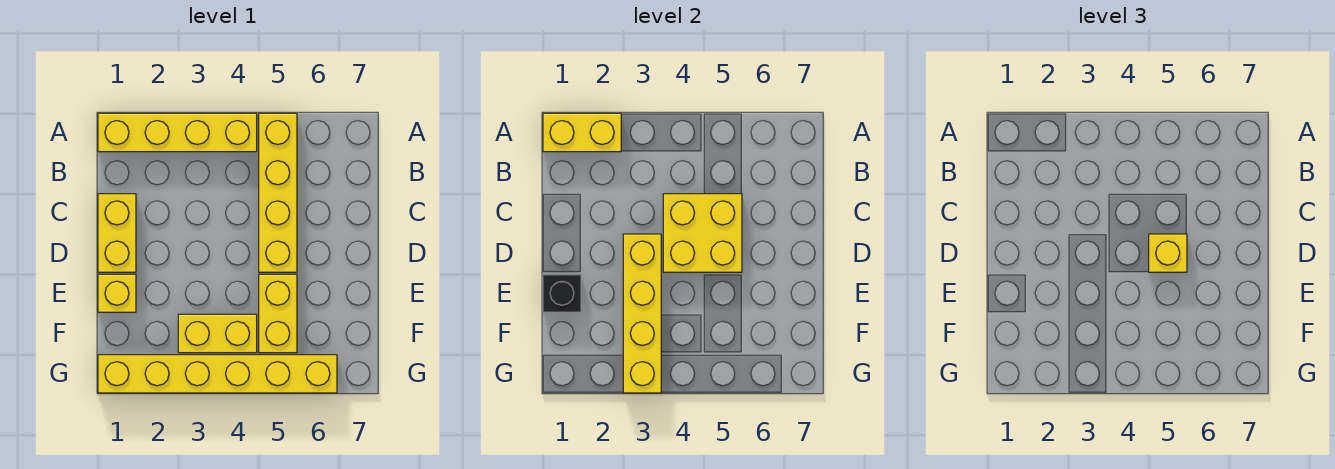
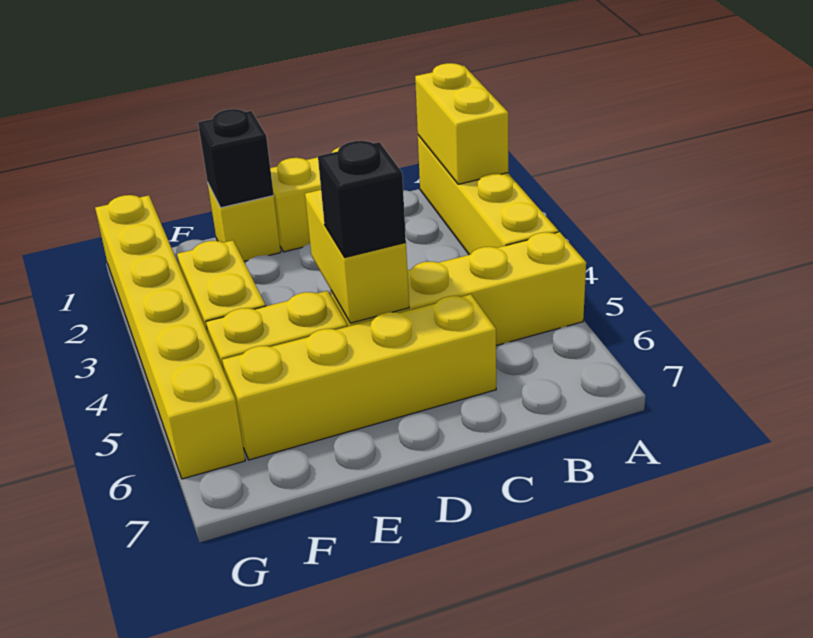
yellow brick C4:D5 level 2 -> yellow brick D4:D5 level 2
yellow brick D3:G3 level 2 -> yellow brick C6:F6 level 1
yellow brick D5 level 3 -> black brick D5 level 3

